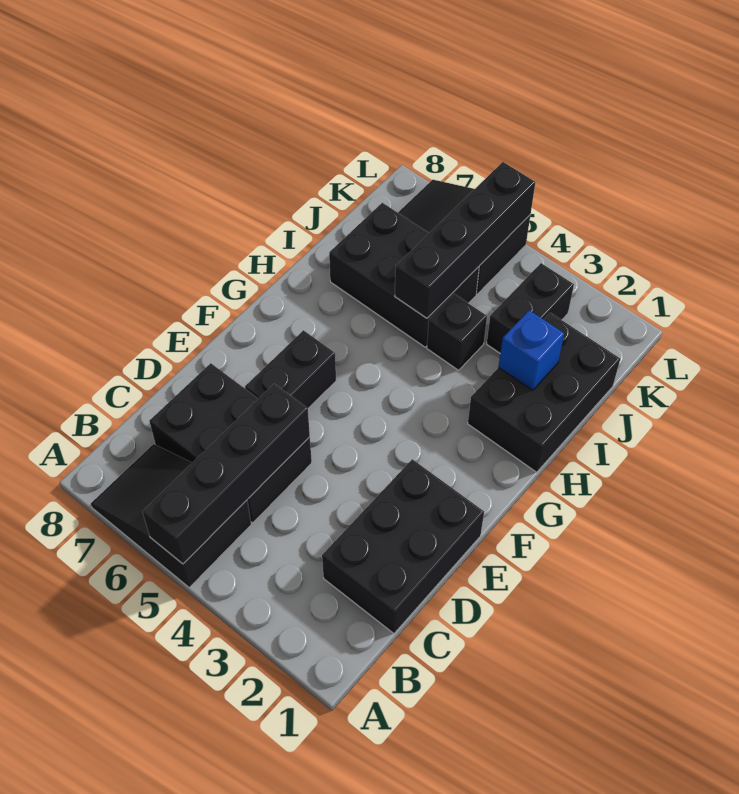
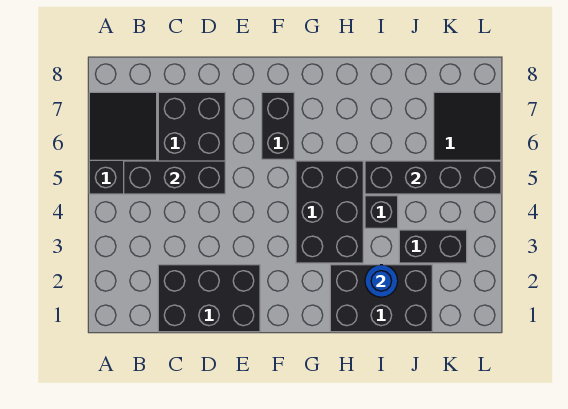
black brick A5:D5 level 2 -> black brick B5:D5 level 2
black brick E6:F6 level 1 -> black brick F6:F7 level 1
blue brick I2 level 2 -> blue round brick I2 level 2
black brick I5:J7 level 1 -> black brick G3:H5 level 1

